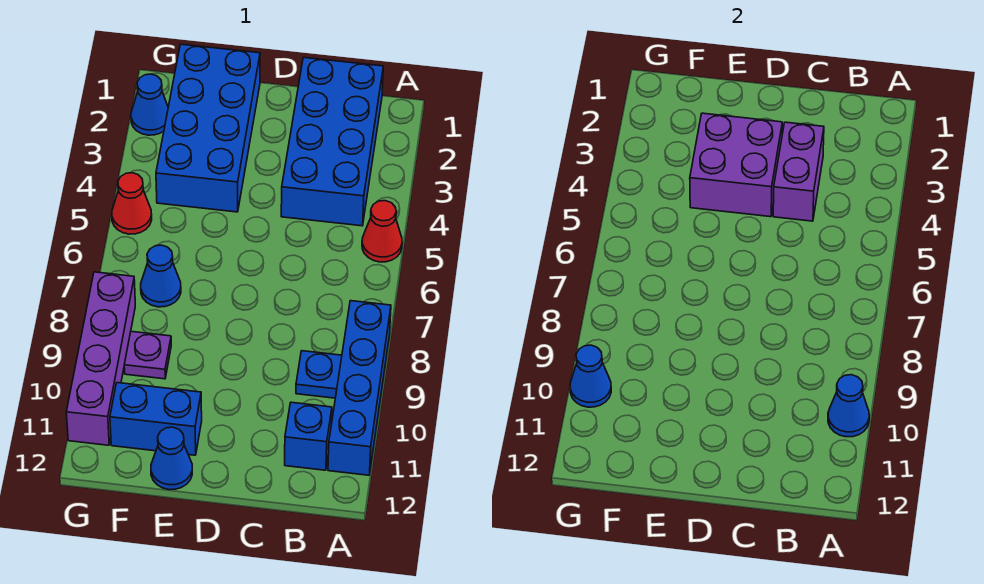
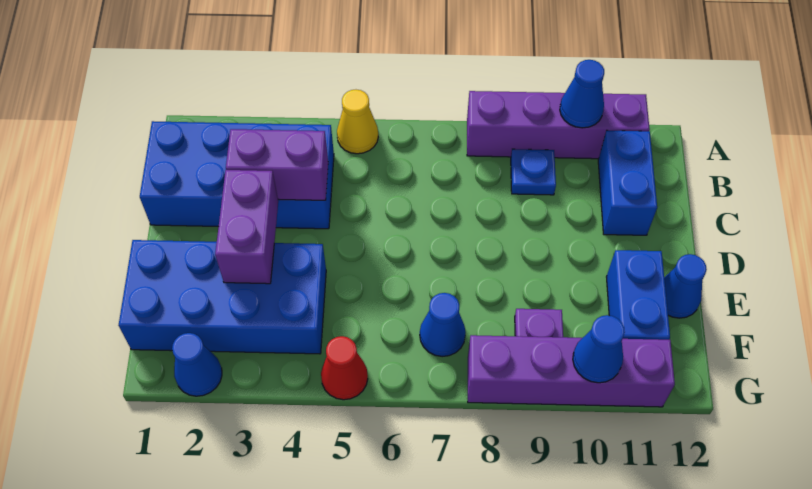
red cone A5 level 1 -> yellow cone A5 level 1
blue brick A8:A11 level 1 -> purple brick A8:A11 level 1
blue brick B11 level 1 -> blue brick B11:C11 level 1
purple brick D3:E4 level 2 -> purple brick D3:E3 level 2

